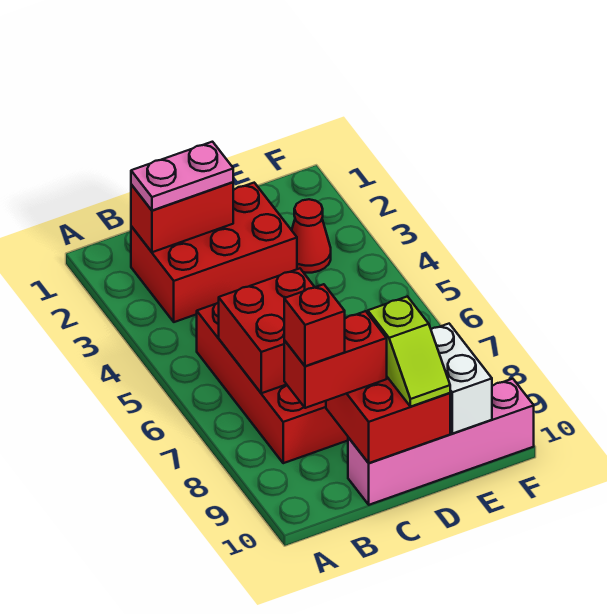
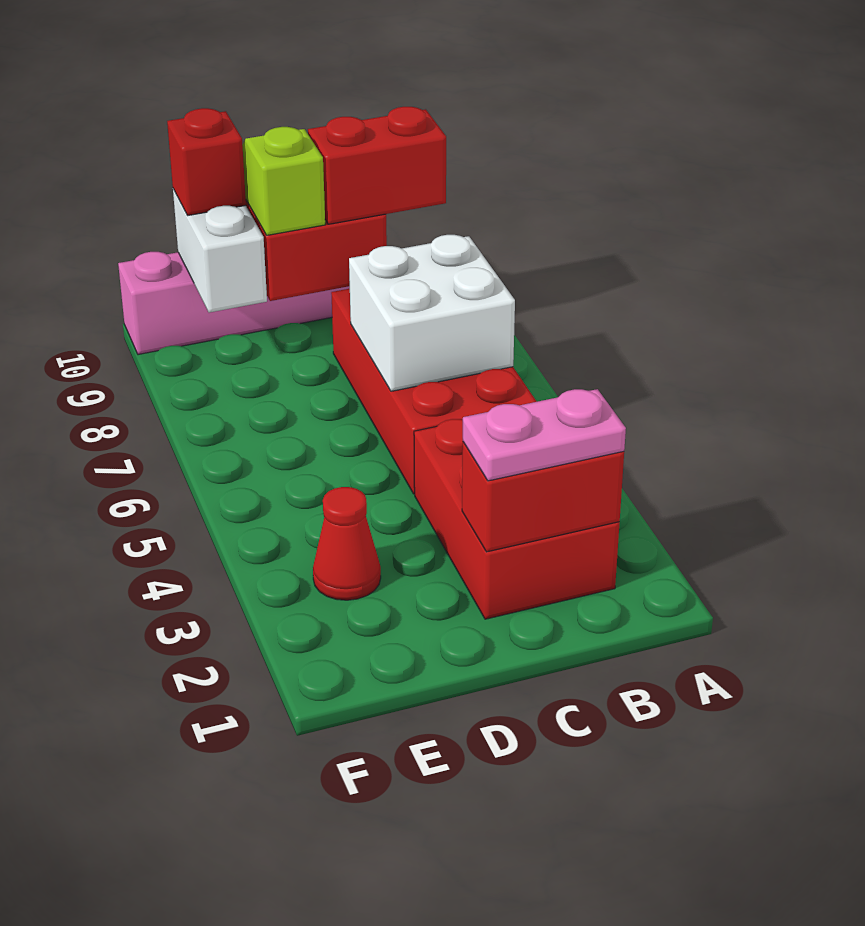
red brick B2:D3 level 1 -> red brick B2:C4 level 1
red brick B6:C7 level 2 -> white brick B6:C7 level 2
red brick B9 level 4 -> red brick E10 level 3

